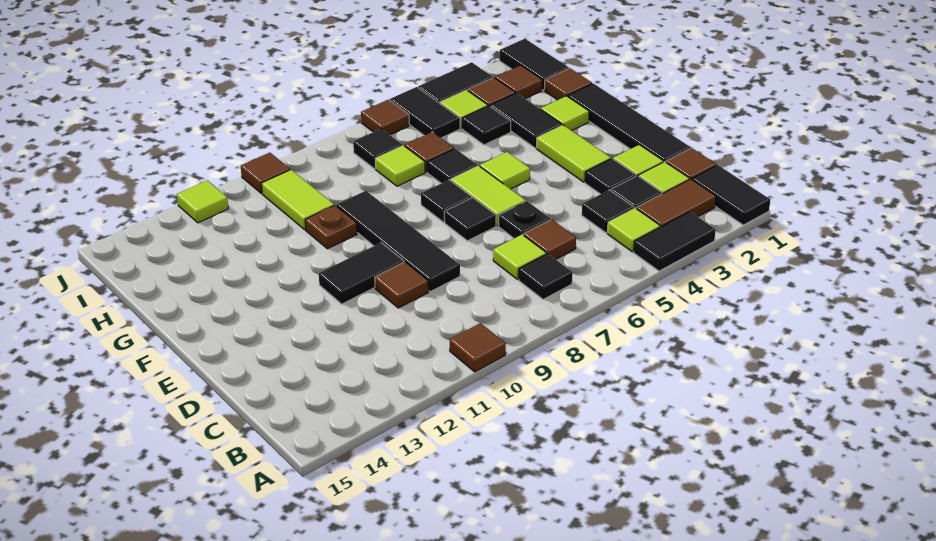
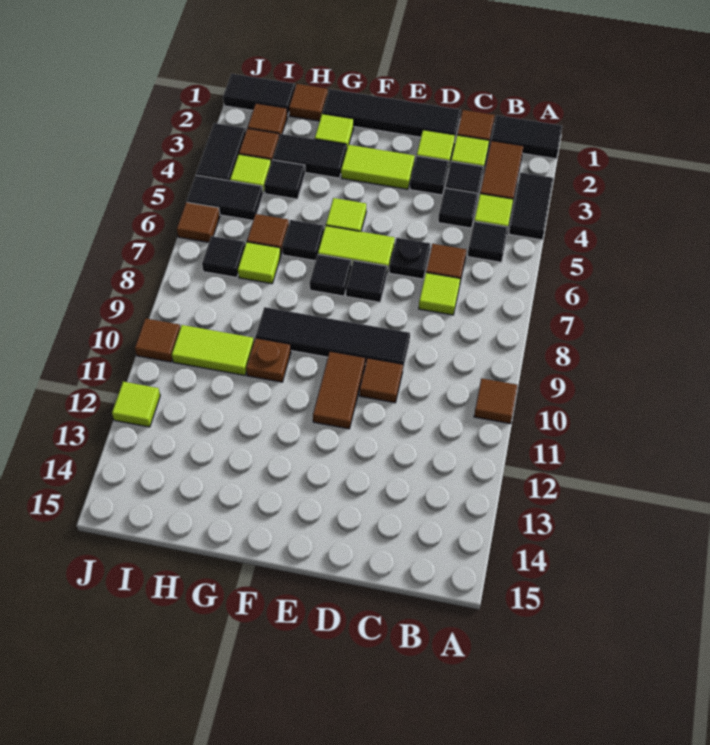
black tile B7 level 1 -> black tile B5 level 1
black tile E10:E11 level 1 -> brown tile E10:E11 level 1

